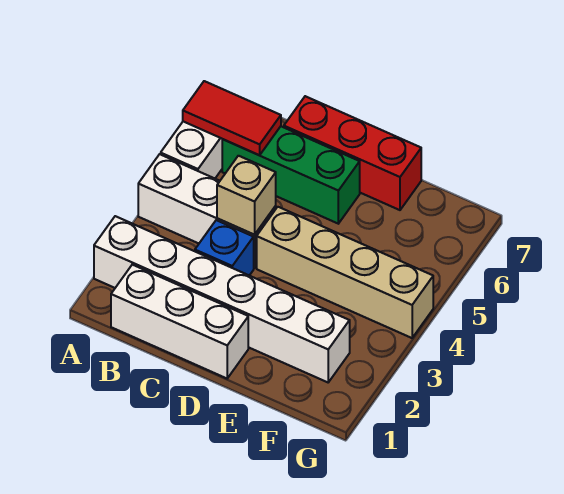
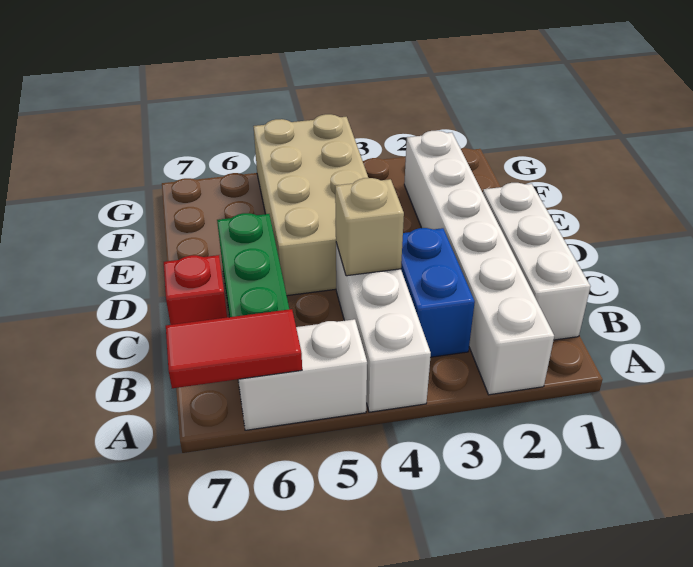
red tile A6:B6 level 2 -> red tile A6:A7 level 2
blue brick C3 level 1 -> blue brick B3:C3 level 1
red brick C7:E7 level 1 -> red brick C7 level 1
tan brick D4:G4 level 1 -> tan brick D4:G5 level 1

